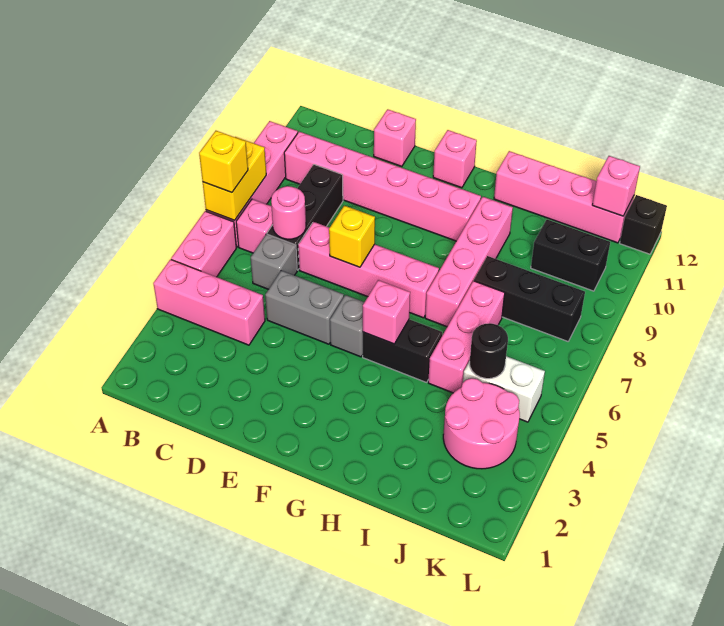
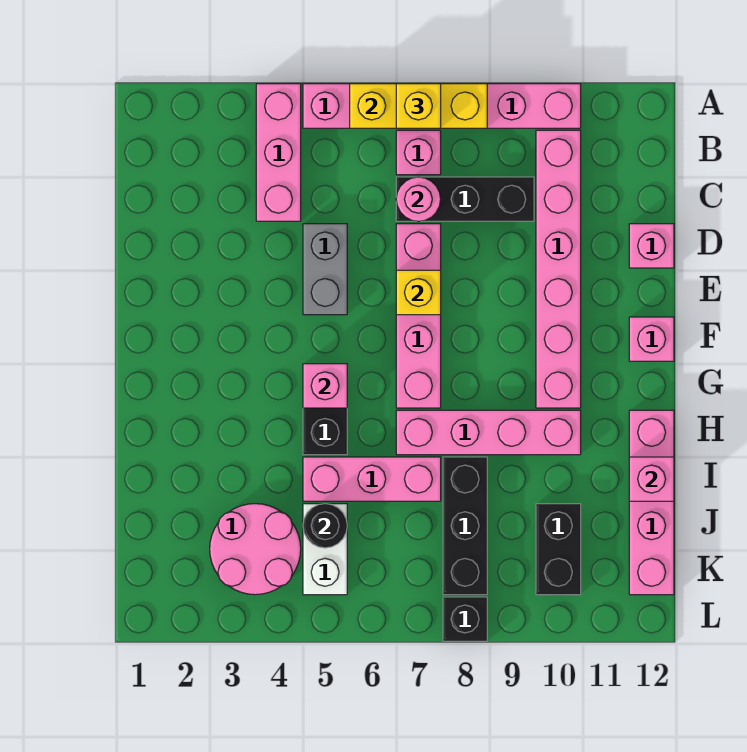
yellow brick A7:A8 level 2 -> yellow brick A6:A8 level 2
grey brick C6 level 1 -> none
grey brick F5 level 1 -> none
pink brick K12 level 2 -> pink brick I12 level 2
black brick L12 level 1 -> black brick L8 level 1

